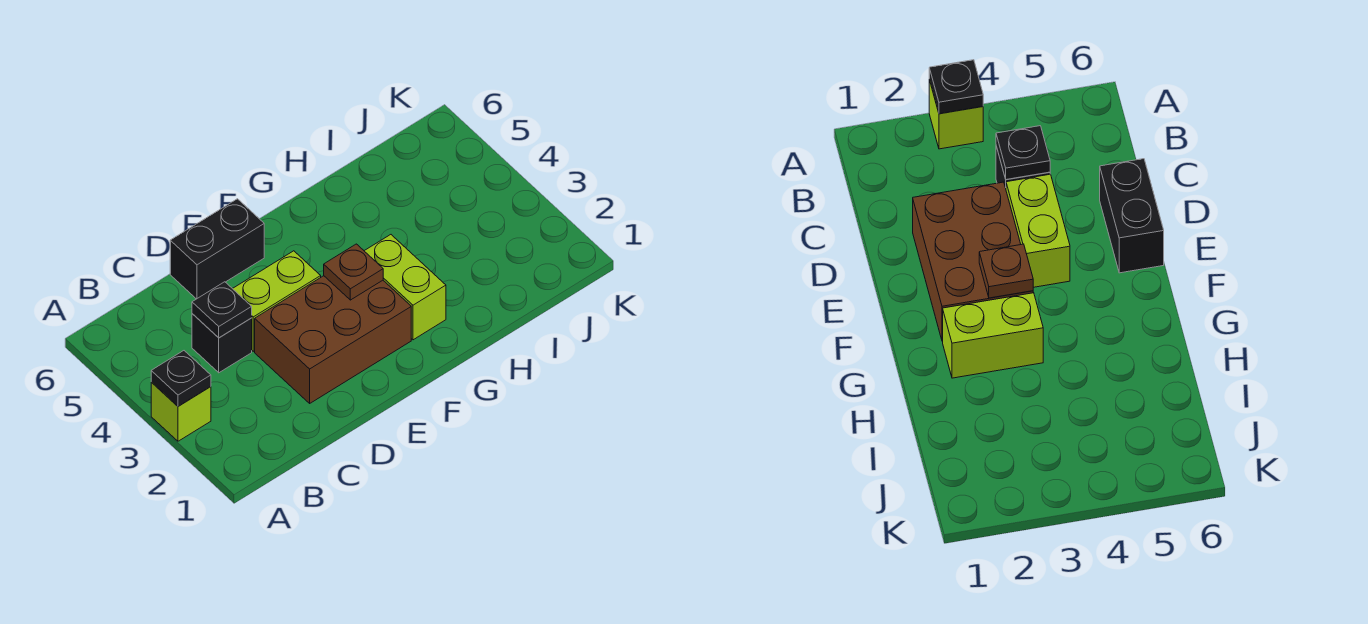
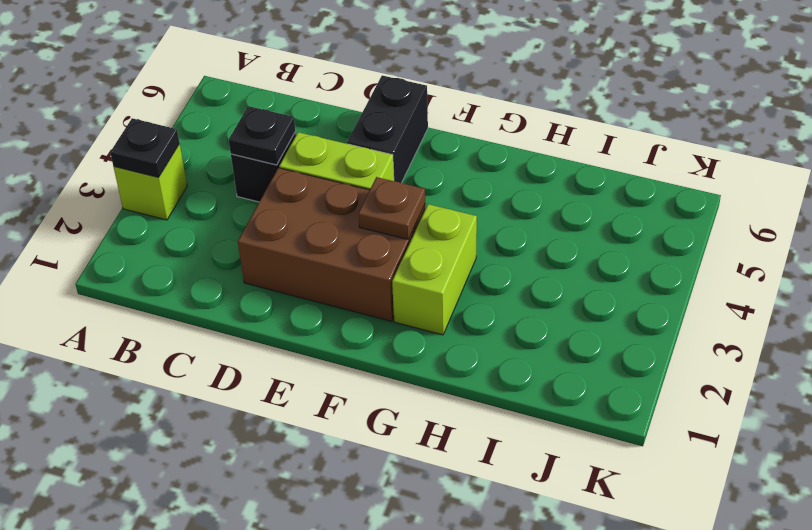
black brick D6:E6 level 1 -> black brick E5:E6 level 1

